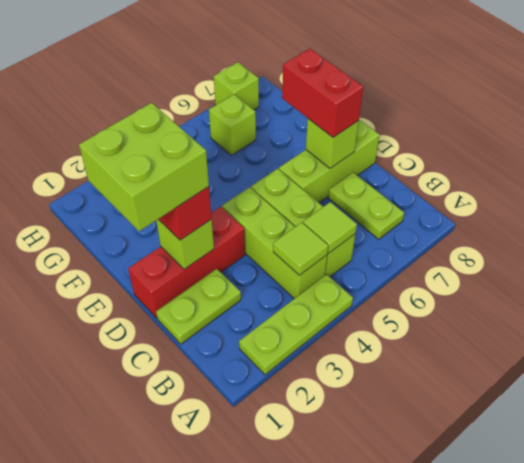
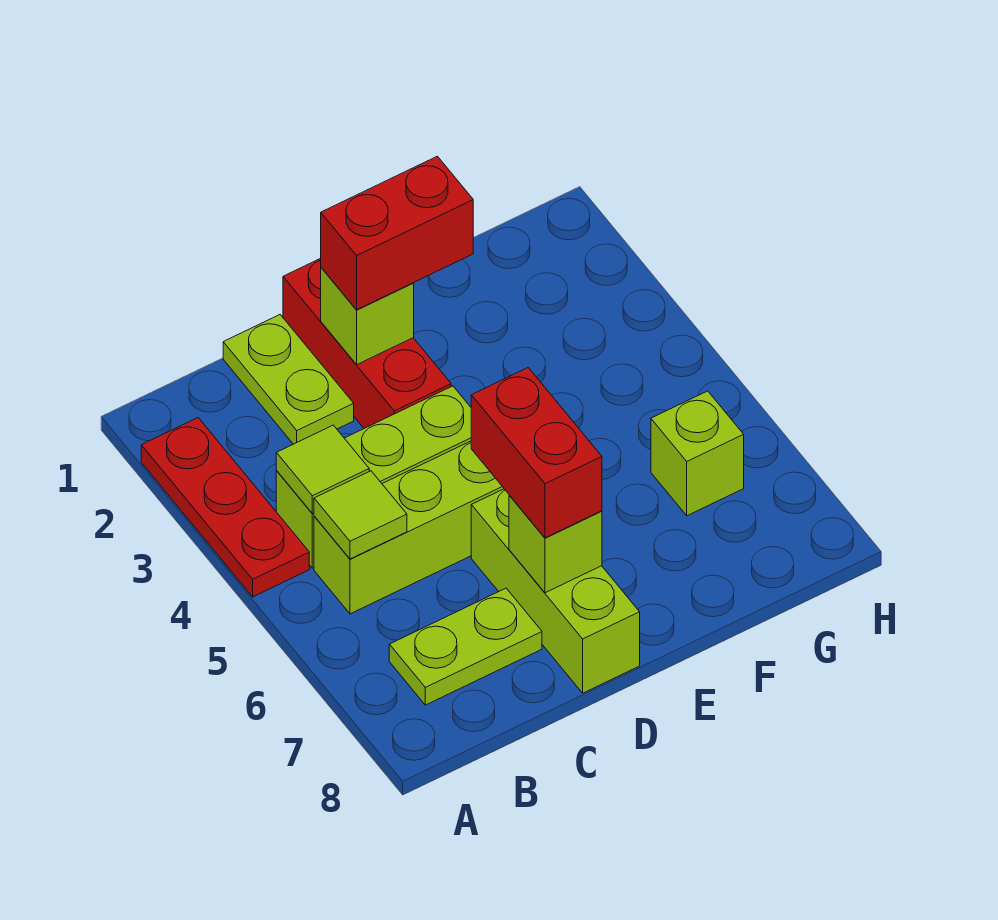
lime plate A2:A4 level 1 -> red plate A2:A4 level 1
lime brick D1:E2 level 4 -> none
red brick D7:E7 level 3 -> red brick D6:D7 level 3
lime brick H7 level 1 -> none

